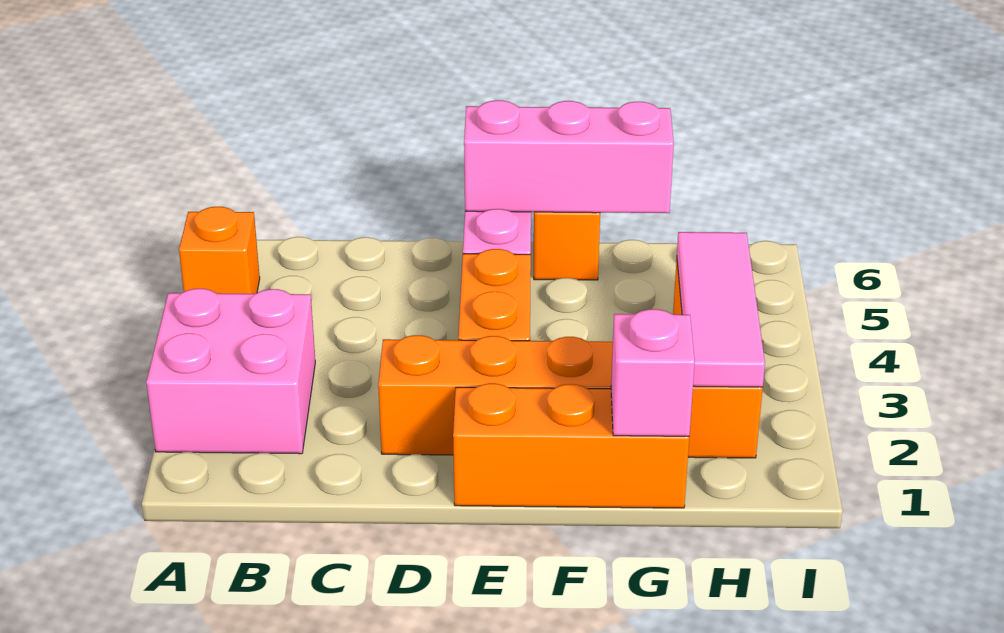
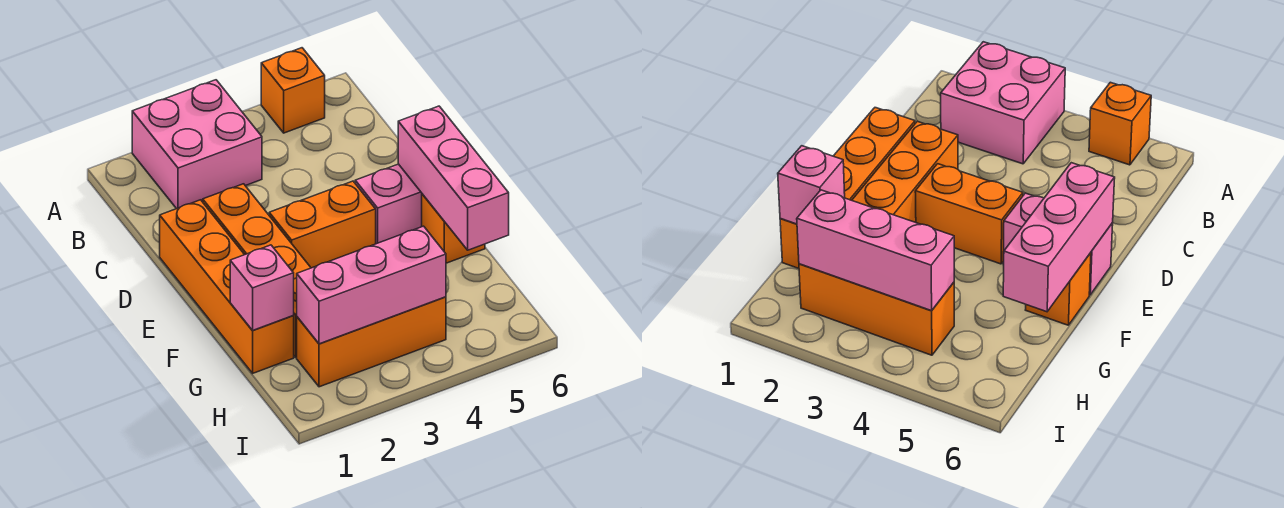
orange brick E1:G1 level 1 -> orange brick D1:G1 level 1
pink tile H2:H4 level 2 -> pink brick H2:H4 level 2

